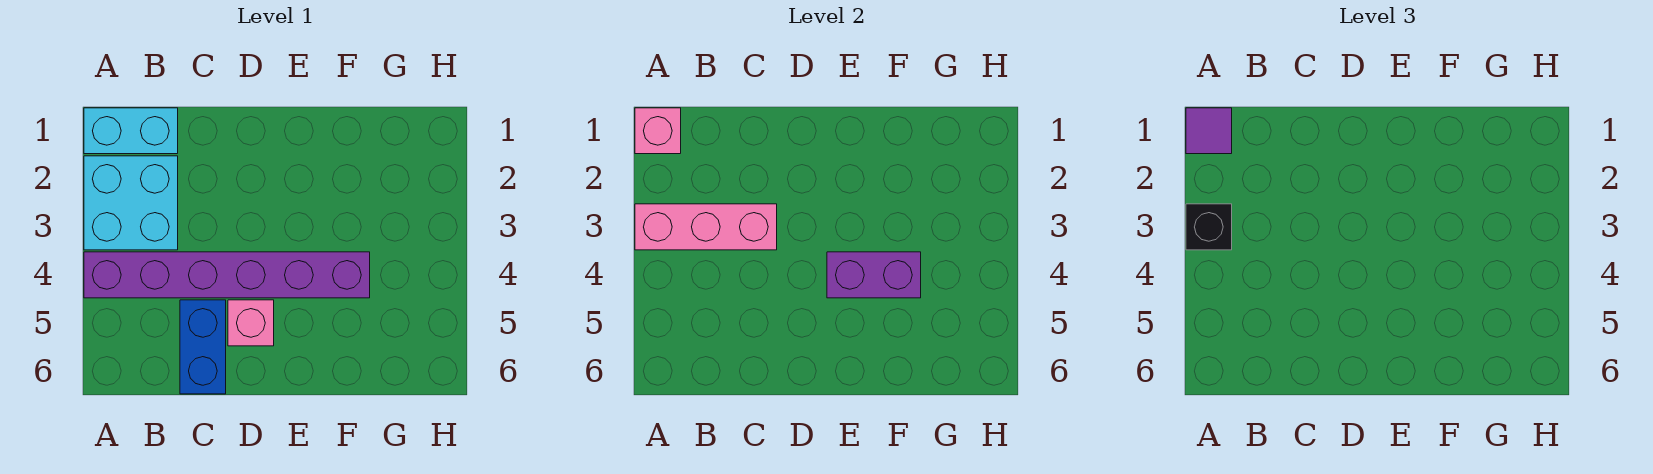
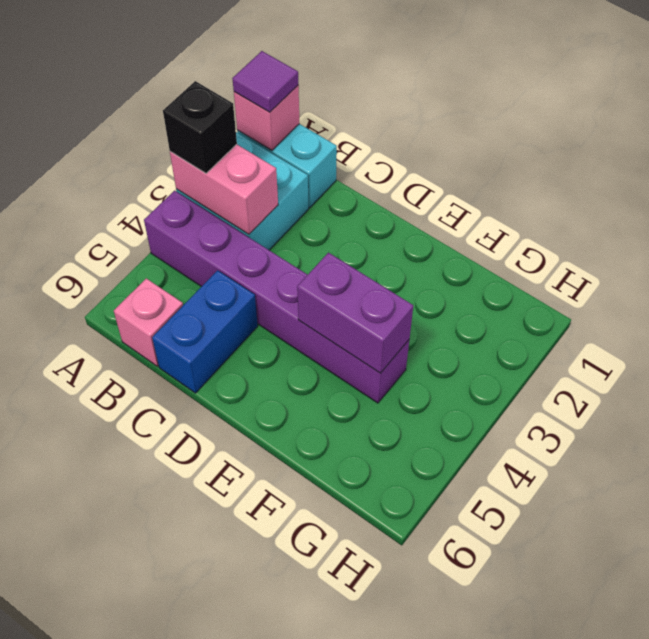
pink brick A3:C3 level 2 -> pink brick A3:B3 level 2
pink brick D5 level 1 -> pink brick B6 level 1

